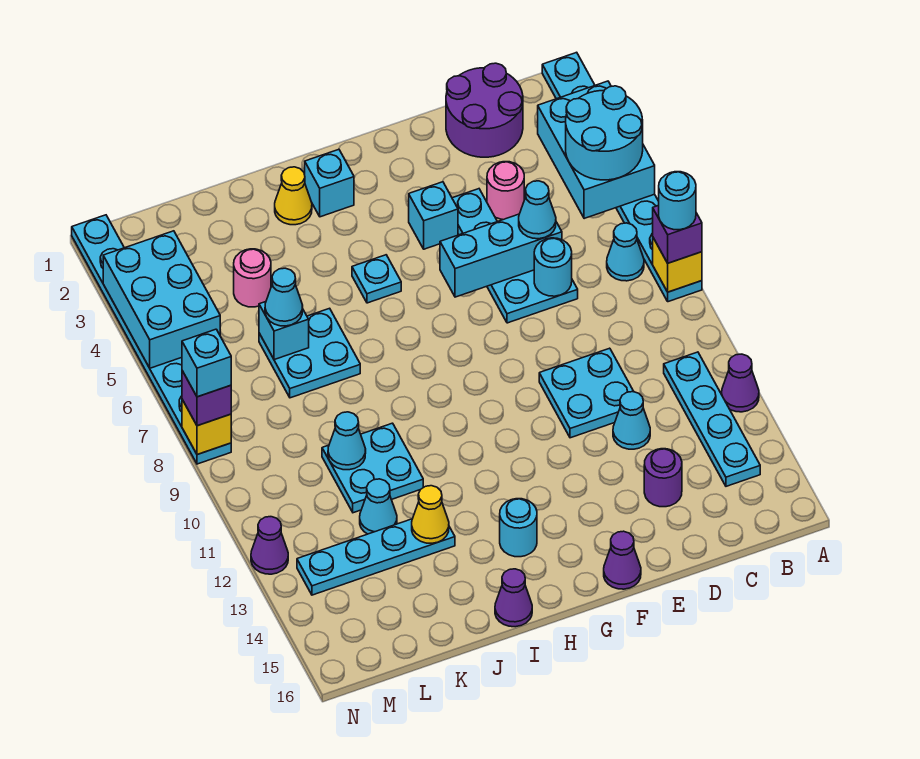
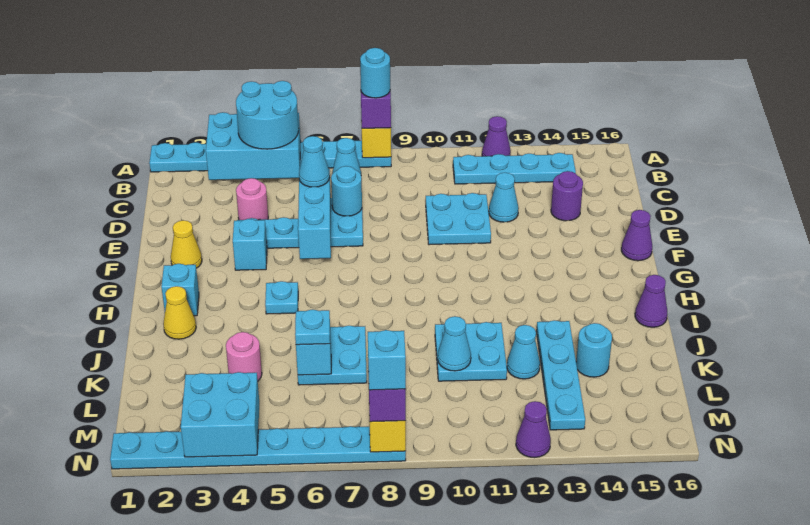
purple round brick C1:D2 level 1 -> none
cyan round brick H14 level 1 -> cyan round brick K14 level 1
yellow cone J13 level 2 -> yellow cone F2 level 1
cyan cone K6 level 3 -> cyan plate K6 level 3
cyan brick M3:N5 level 2 -> cyan brick M3:N4 level 2

